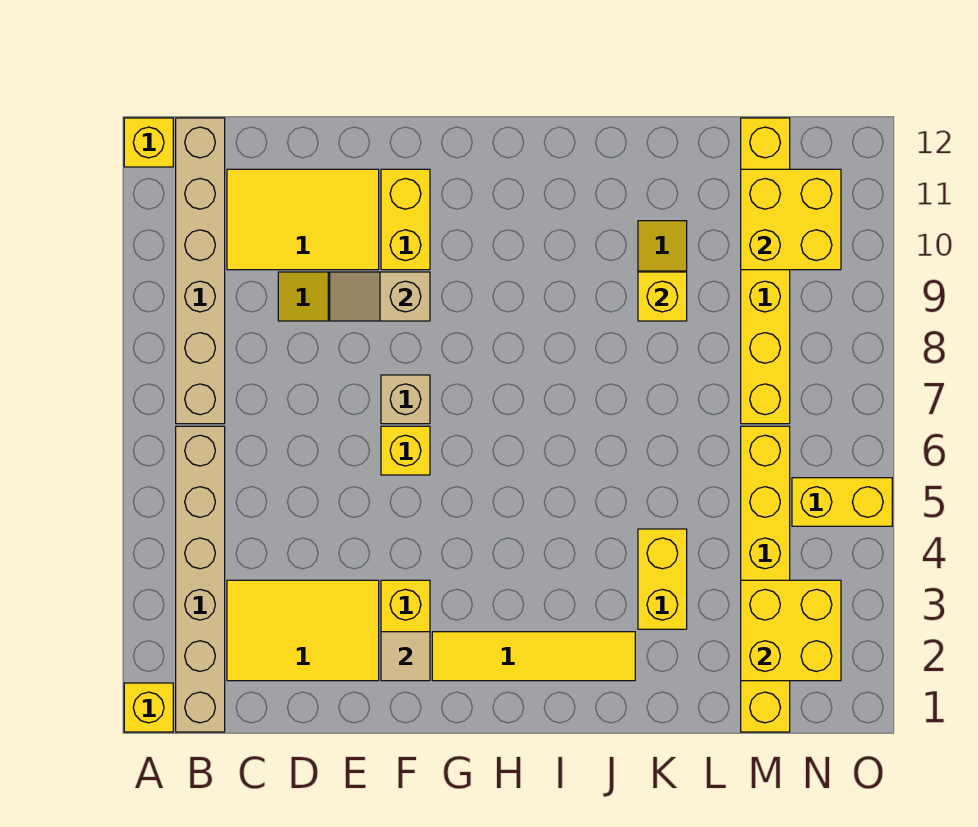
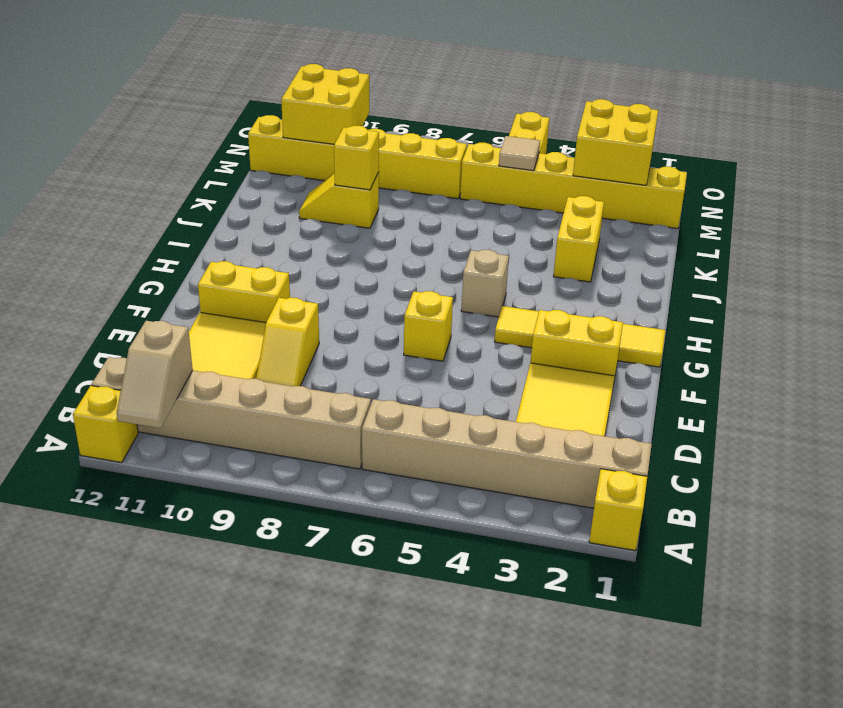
tan slope E9:F9 level 2 top F -> tan slope A11:B11 level 2 top B
tan tile F2 level 2 -> tan tile M5 level 2
tan brick F7 level 1 -> tan brick H5 level 1
yellow tile G2:J2 level 1 -> yellow tile G1:G4 level 1
yellow brick K3:K4 level 1 -> yellow brick J3:K3 level 1

